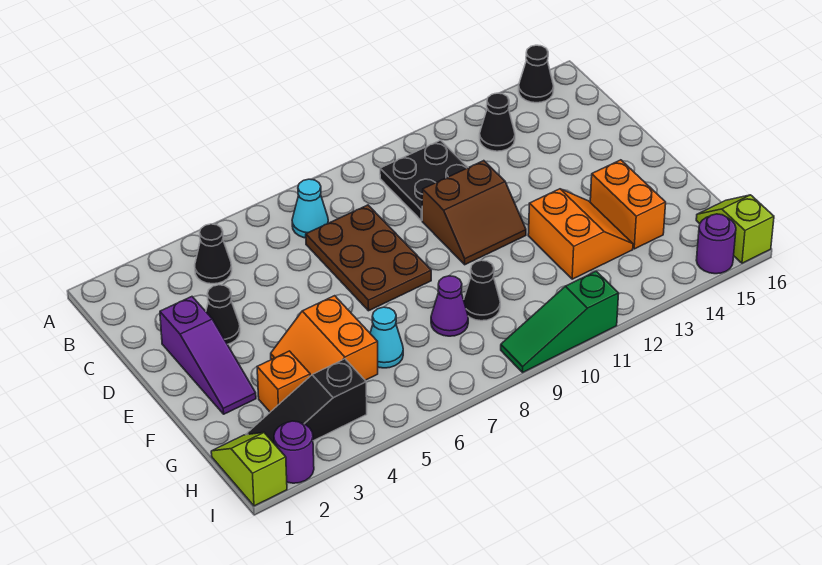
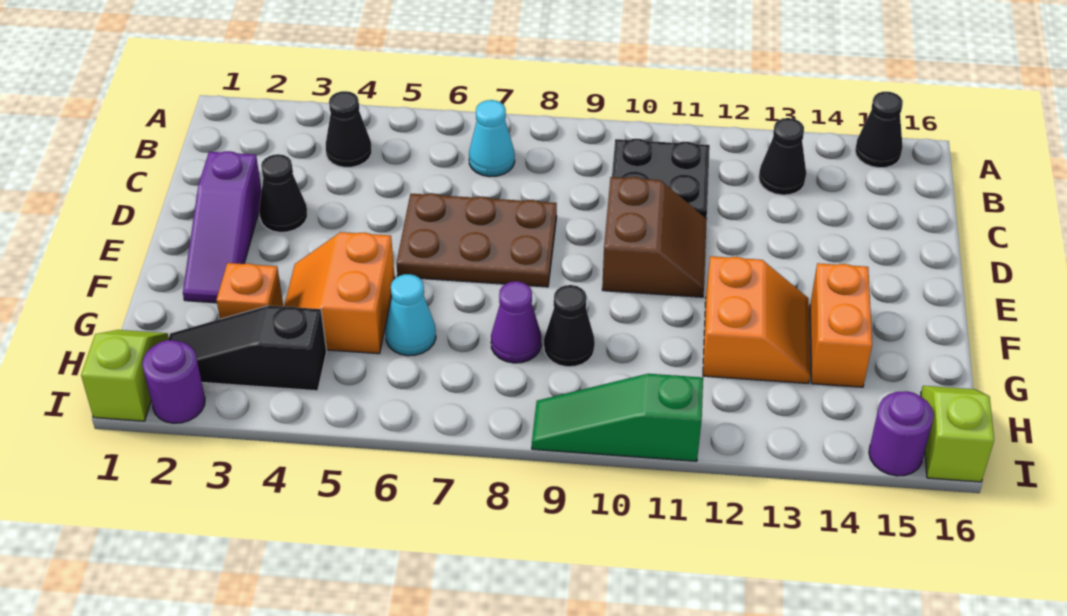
brown plate C7:E8 level 1 -> brown plate D6:E8 level 1
brown slope D10:E11 level 1 top D -> brown slope D10:E11 level 1 top 10

